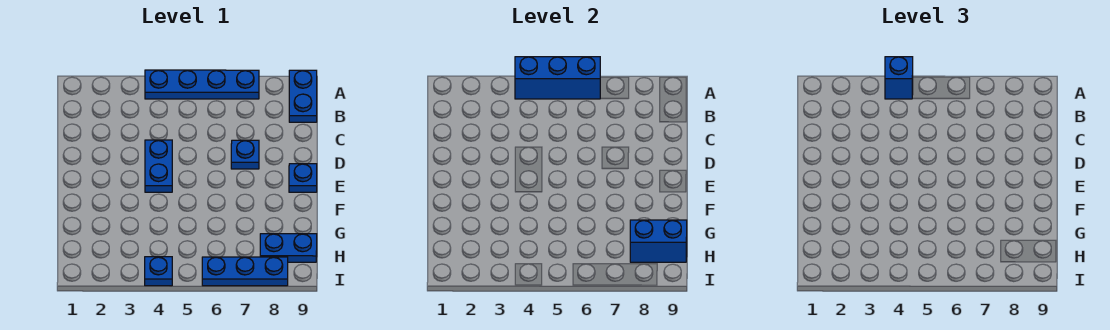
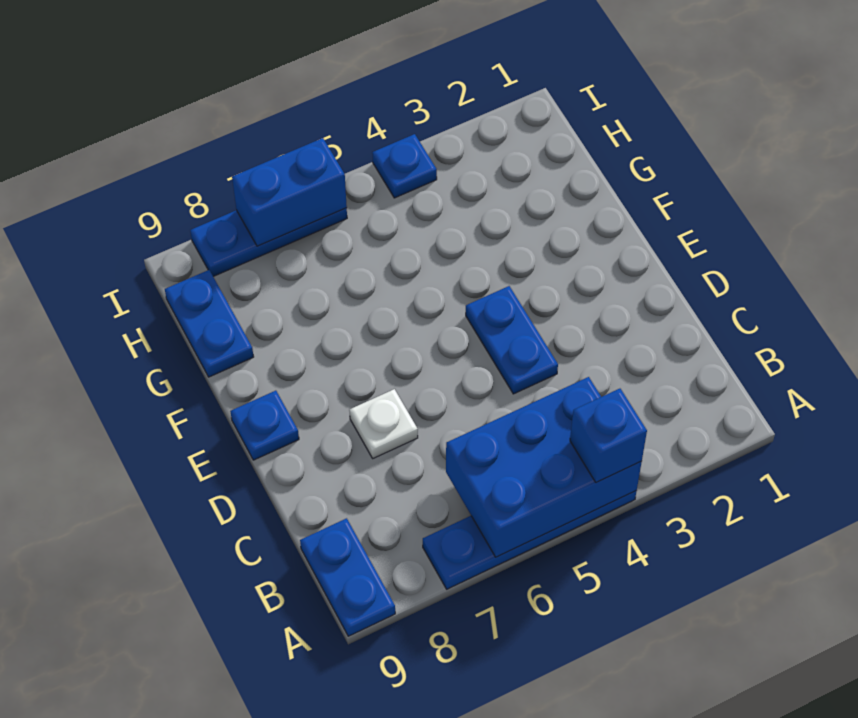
blue brick A4:A6 level 2 -> blue brick A4:B6 level 2
blue plate D7 level 1 -> white plate D7 level 1
blue plate H8:H9 level 1 -> blue plate G9:H9 level 1
blue brick H8:H9 level 2 -> blue brick I6:I7 level 2

